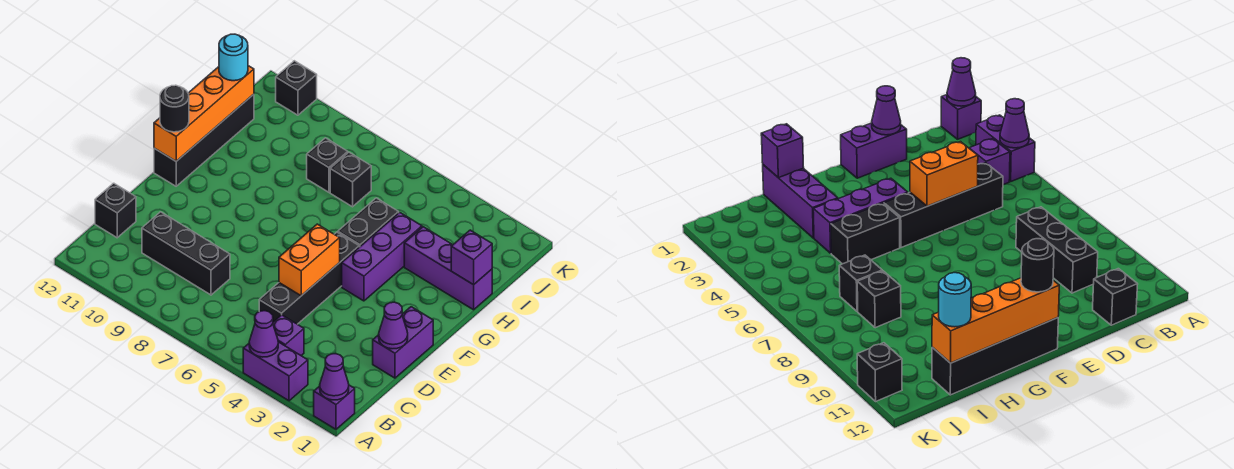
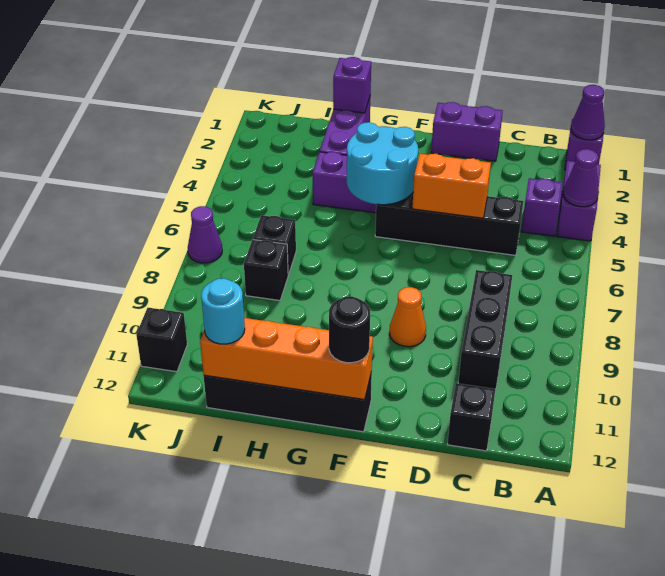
purple cone D1 level 2 -> purple cone K7 level 1
none -> orange cone E9 level 1
none -> cyan round brick F4:G5 level 2
black brick G5:H5 level 1 -> none

